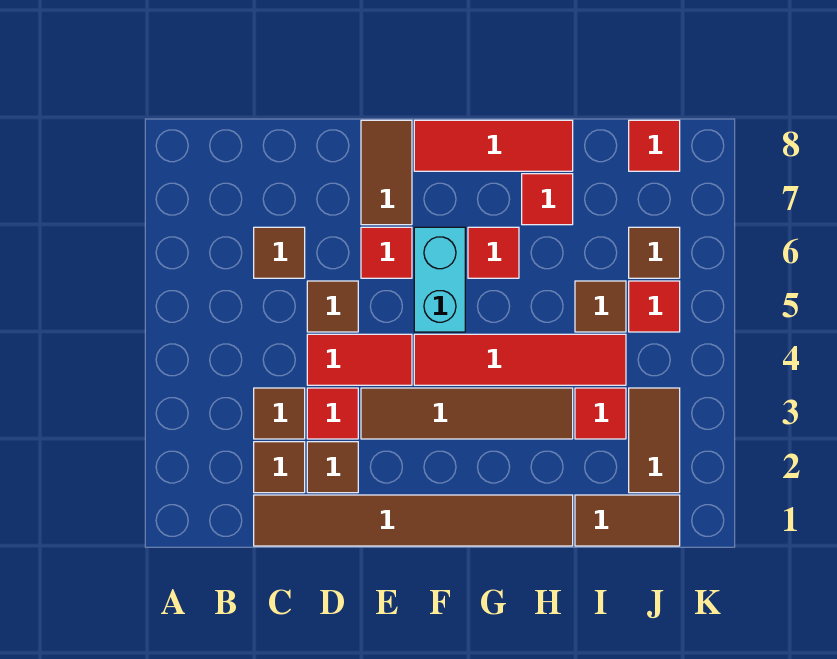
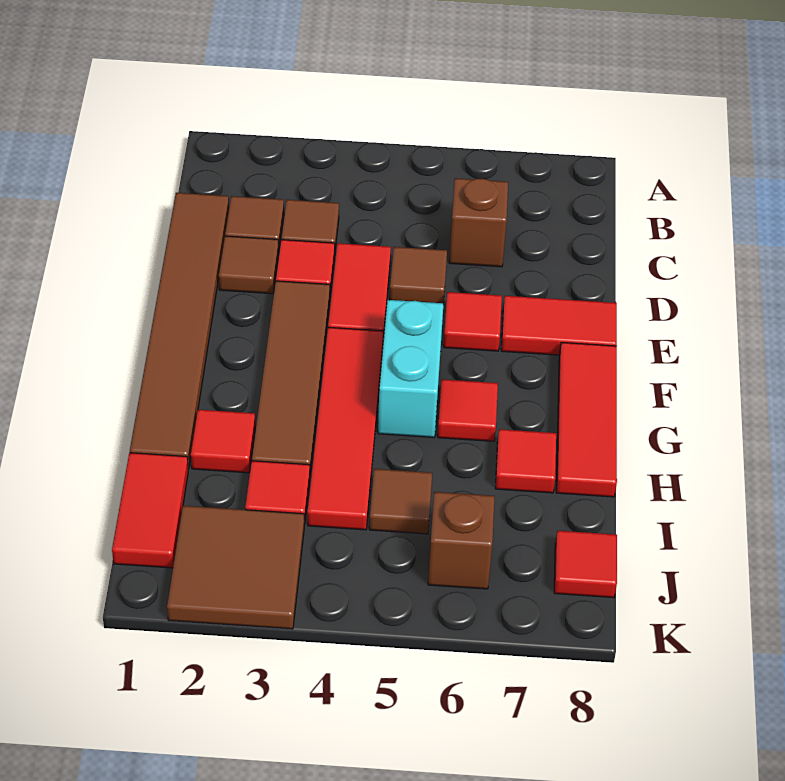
brown tile C6 level 1 -> brown brick C6 level 1
brown tile E7:E8 level 1 -> red tile E7:E8 level 1
cyan brick F5:F6 level 1 -> cyan brick F5:G5 level 1
brown tile I1:J1 level 1 -> red tile I1:J1 level 1
brown tile J2:J3 level 1 -> brown tile J2:K3 level 1
red tile J5 level 1 -> red tile H2 level 1
brown tile J6 level 1 -> brown brick J6 level 1

